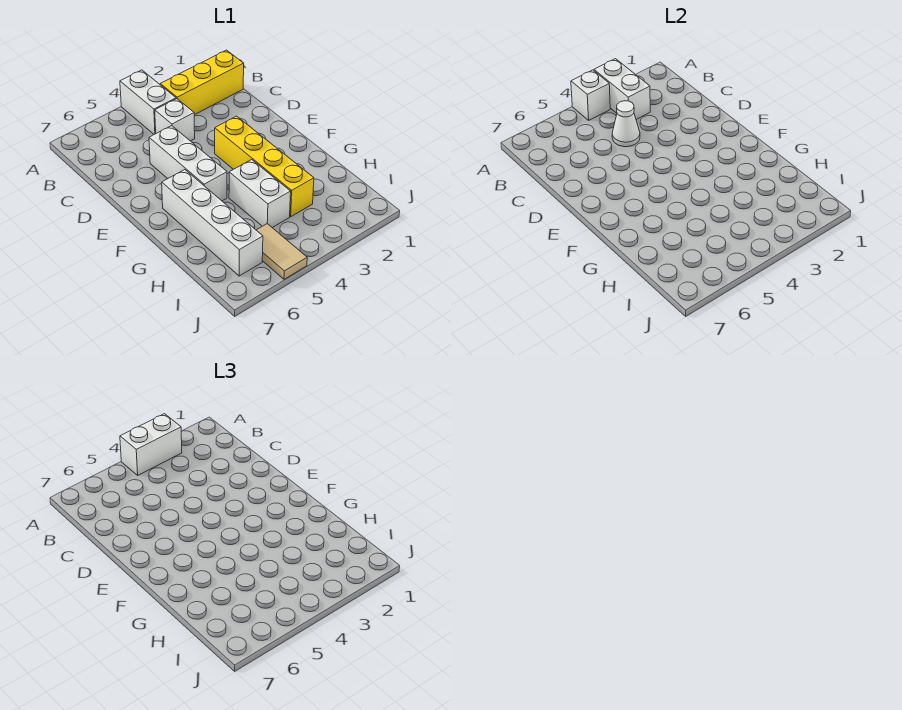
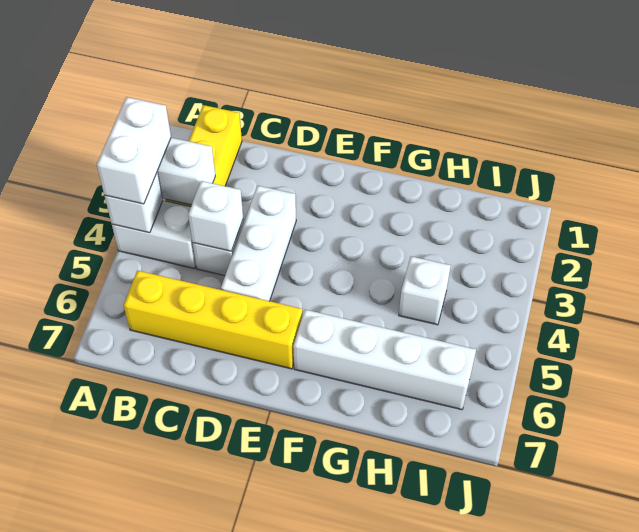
white cone C4 level 2 -> white brick C4 level 2
white brick D5:F5 level 1 -> white brick D3:D5 level 1
yellow brick E3:H3 level 1 -> yellow brick B6:E6 level 1
white brick G4:H4 level 1 -> white brick H4 level 1
tan tile I5:J5 level 1 -> none

